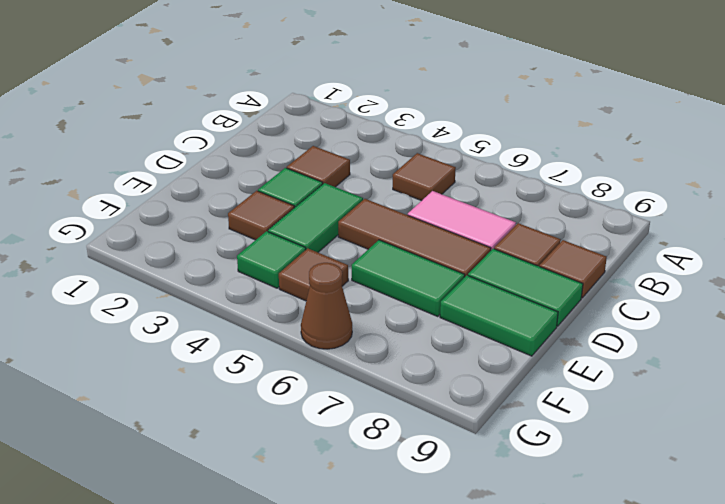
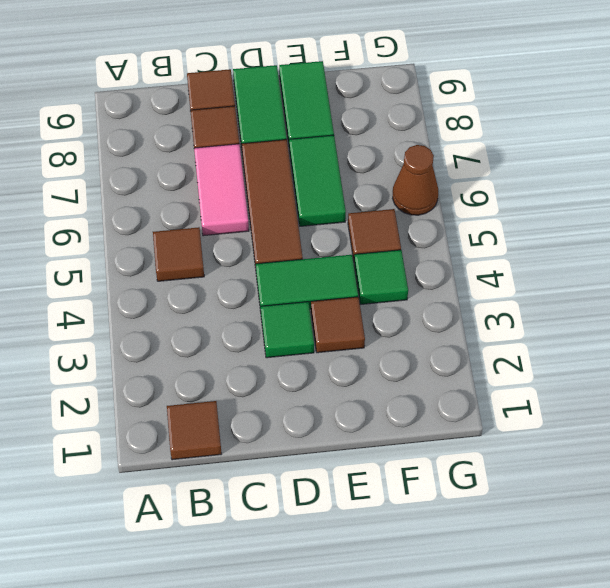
brown tile C3 level 1 -> brown tile B1 level 1

